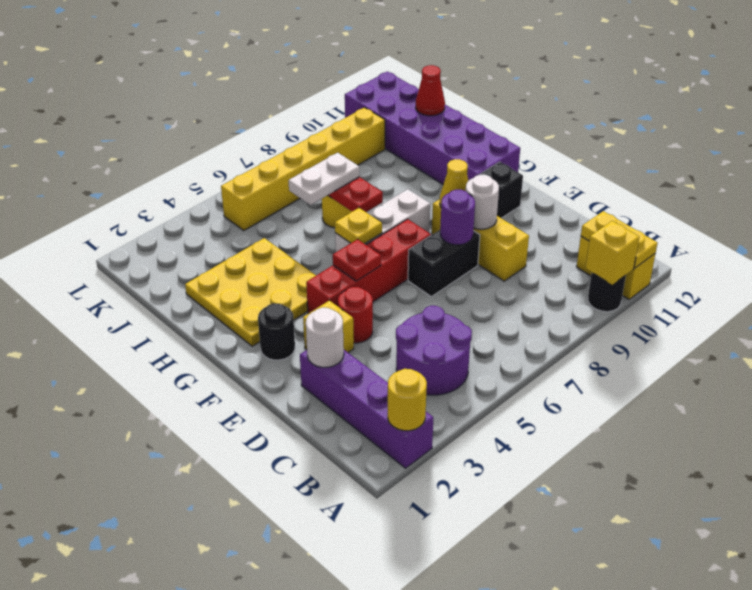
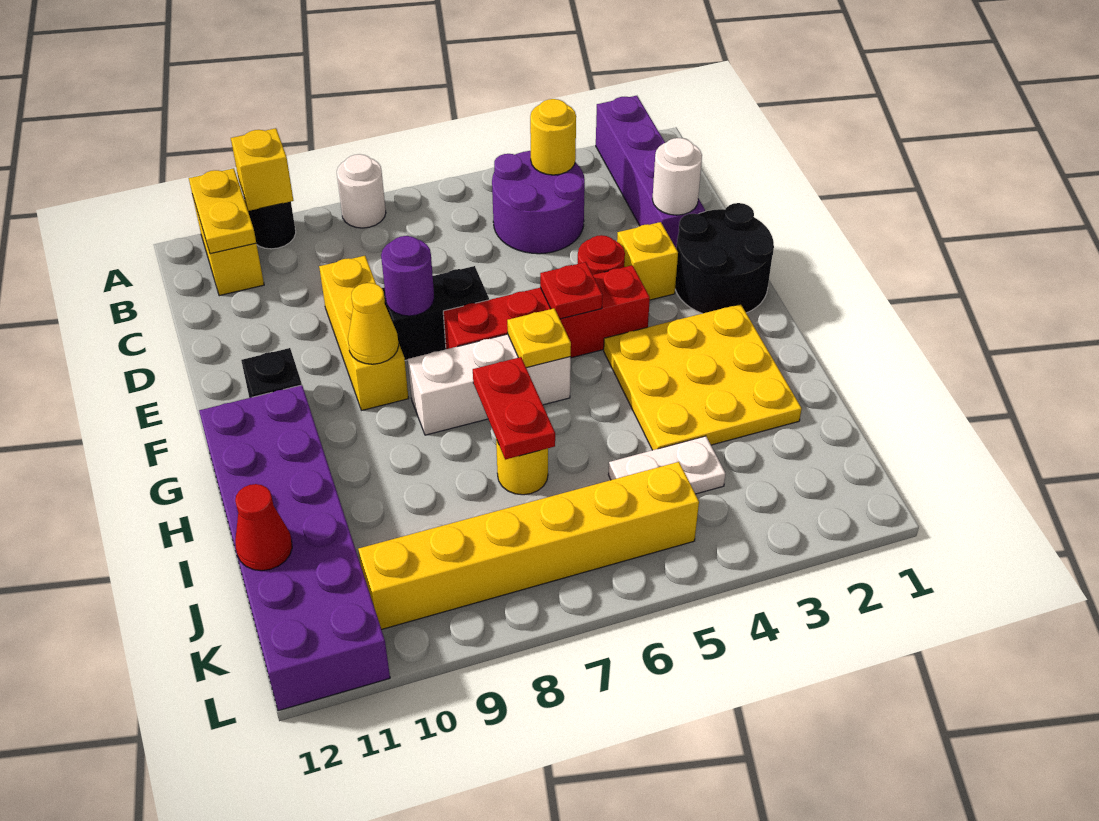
yellow round brick A2 level 2 -> yellow round brick B4 level 2
white round brick E9 level 2 -> white round brick A8 level 1
black round brick F2 level 1 -> black round brick E1:F2 level 1
white plate I6:I7 level 3 -> white plate J4:J5 level 1

